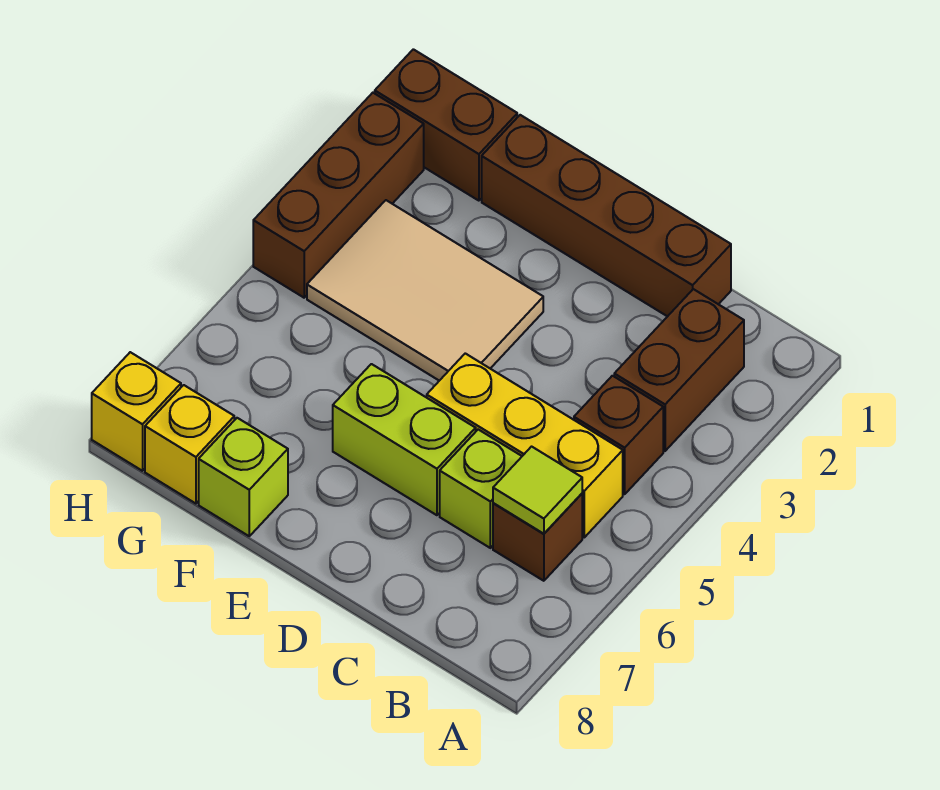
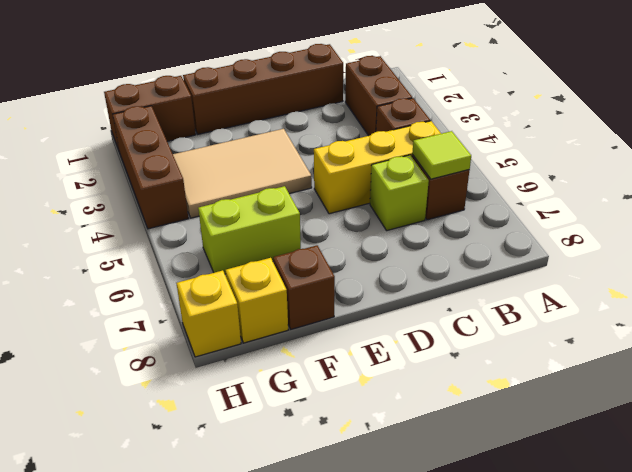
lime brick D6:E6 level 1 -> lime brick F6:G6 level 1
lime brick F8 level 1 -> brown brick F8 level 1

